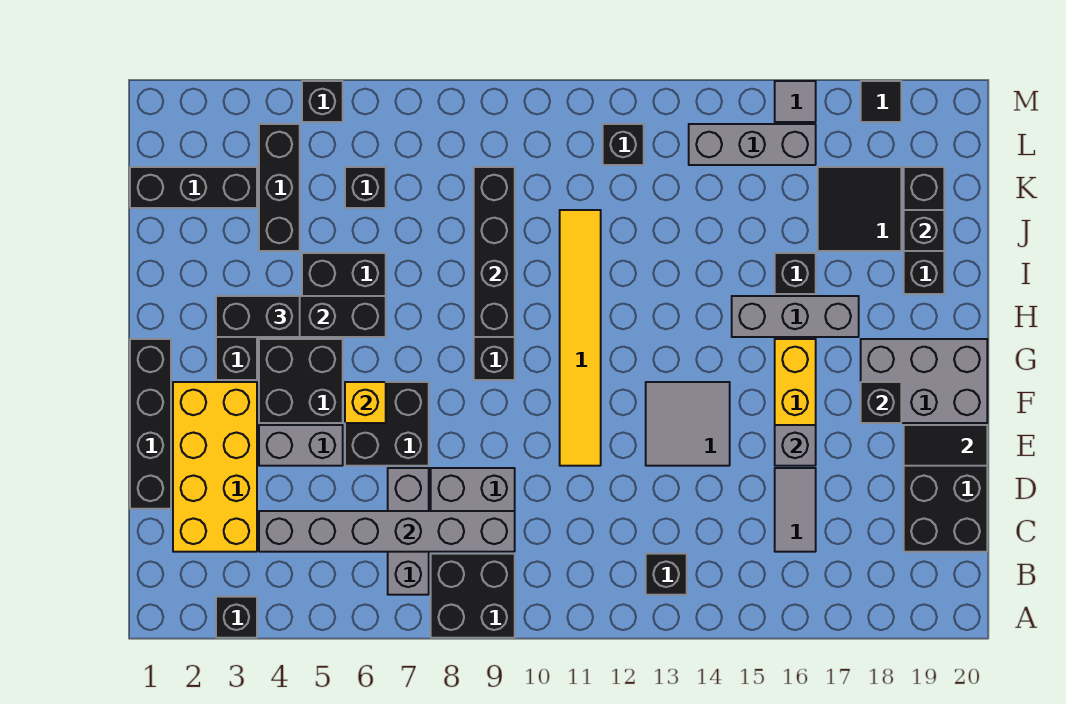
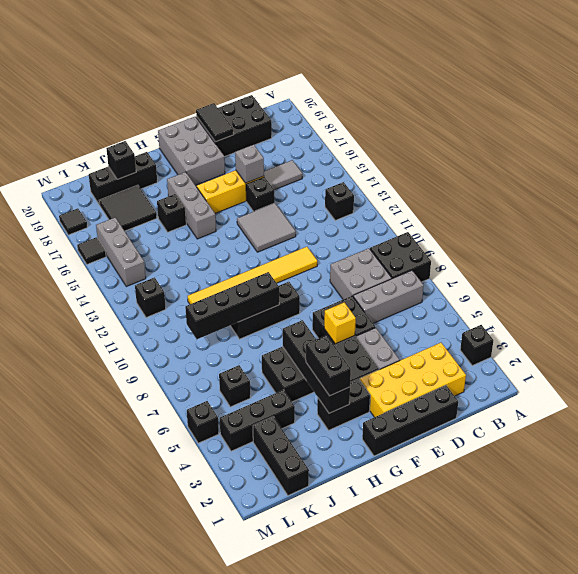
grey brick C4:C9 level 2 -> none
black brick F18 level 2 -> black brick E15 level 1
grey tile M16 level 1 -> black tile M16 level 1

